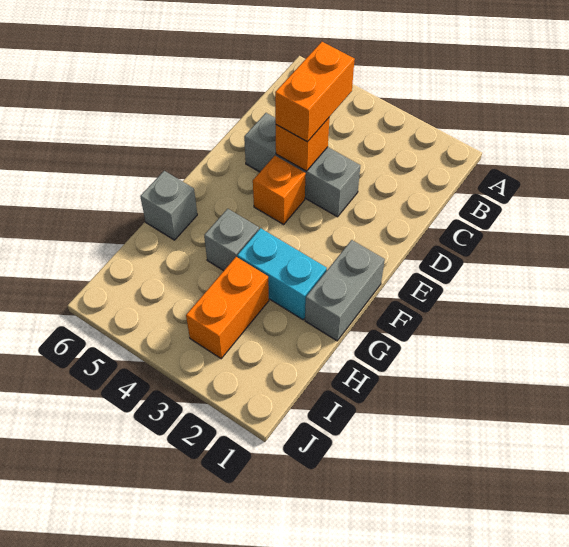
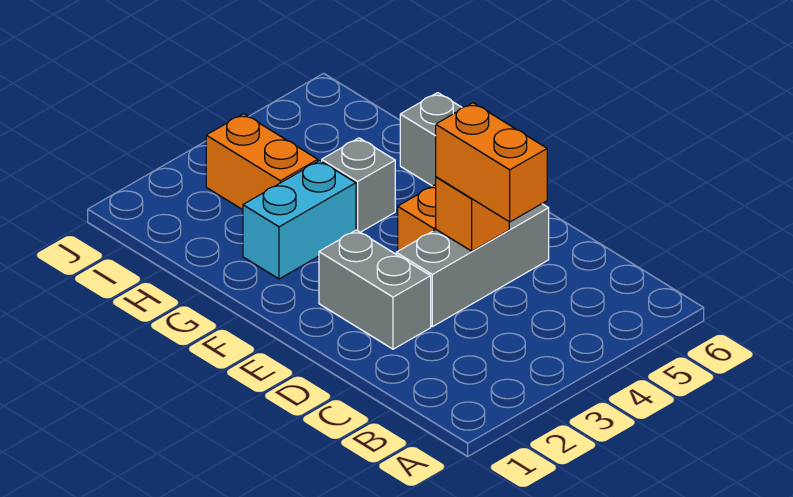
grey brick F1:G1 level 1 -> grey brick D2:E2 level 1

